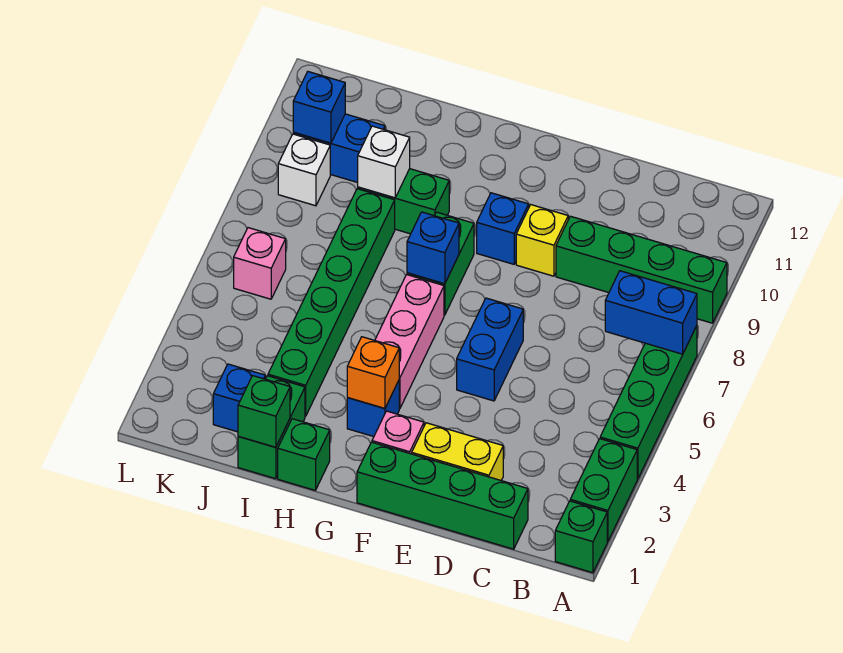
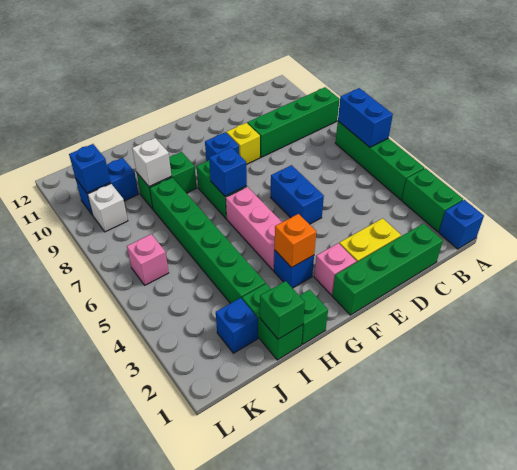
green brick A1 level 1 -> blue brick A1 level 1
blue brick A7:B7 level 2 -> blue brick A6:A7 level 2

